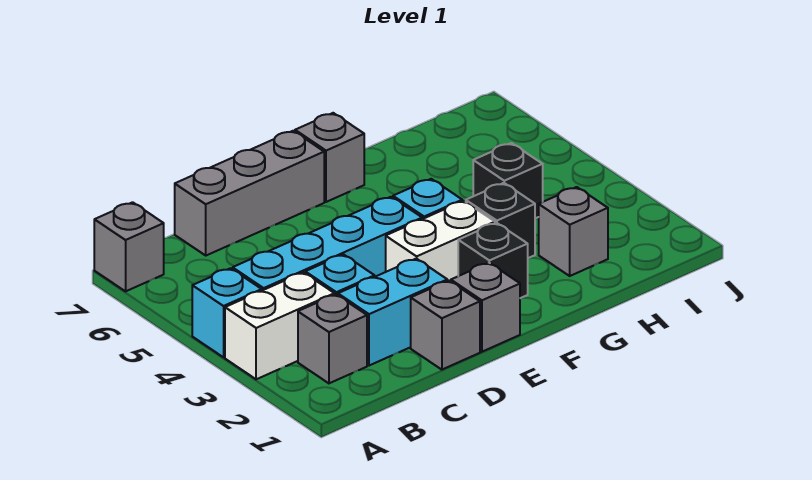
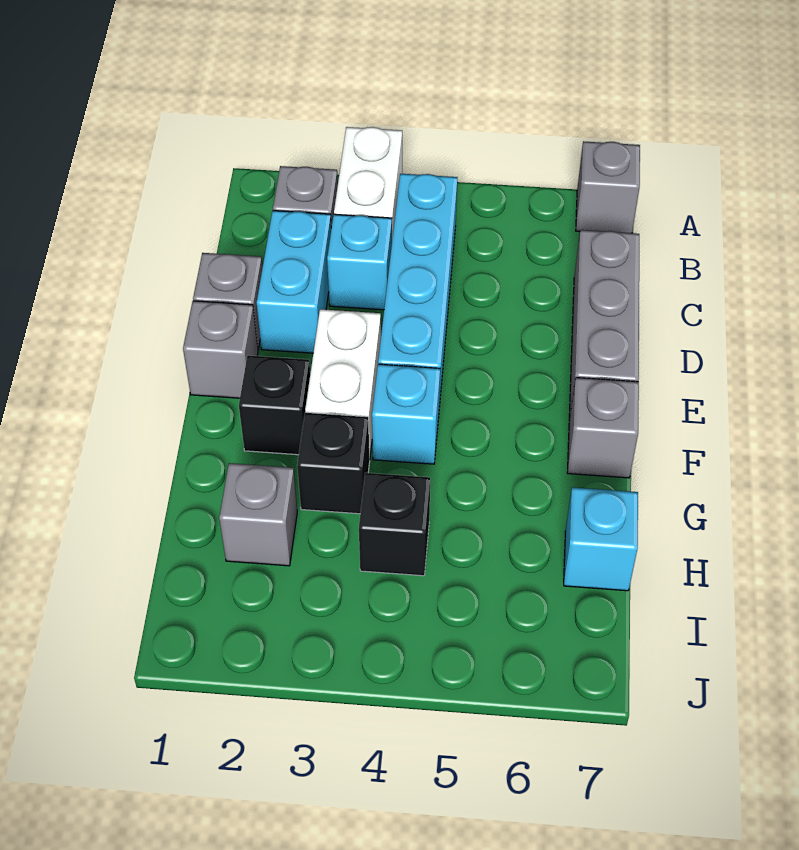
cyan brick A4 level 1 -> cyan brick H7 level 1

